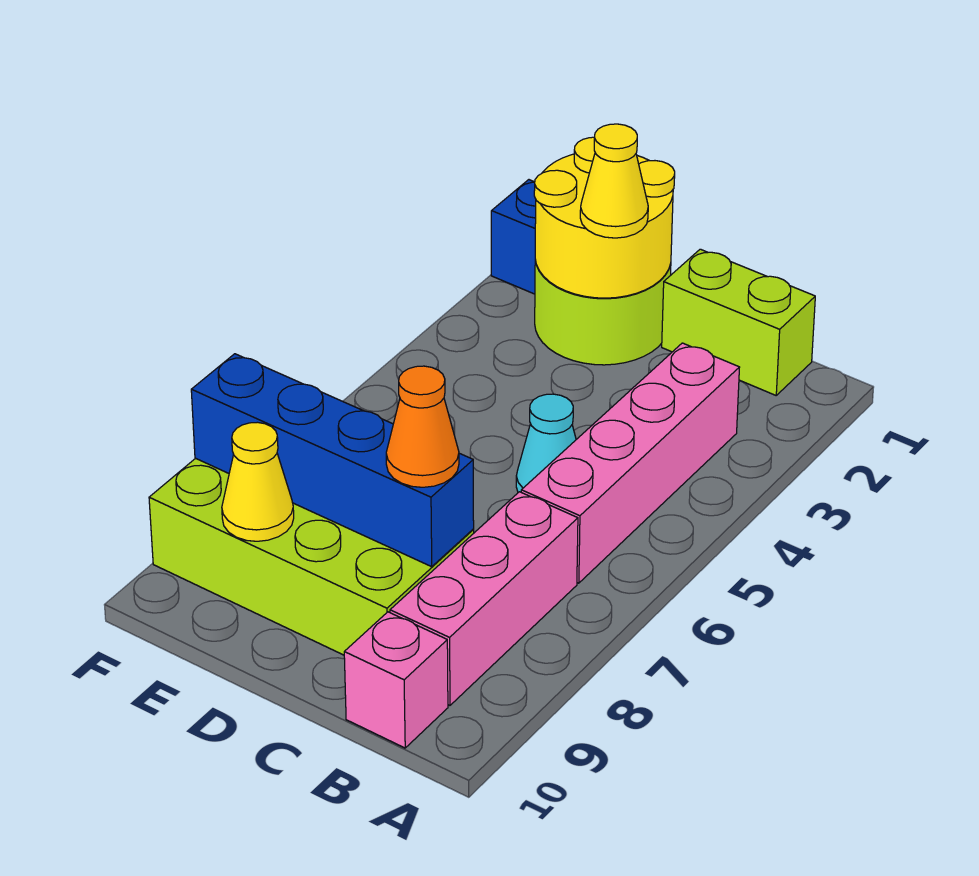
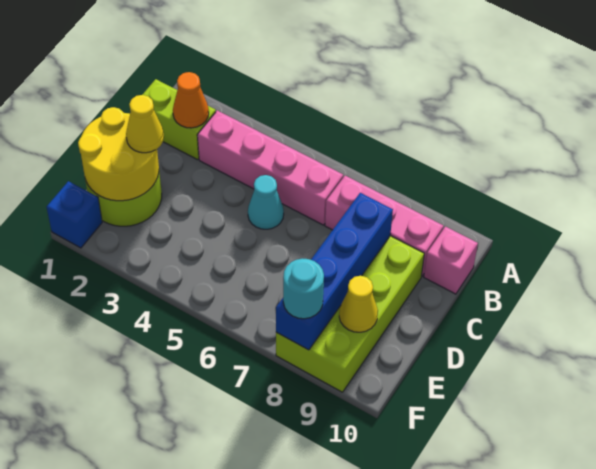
lime brick B1:C1 level 1 -> lime brick B1:B2 level 1
orange cone C8 level 3 -> orange cone B2 level 2
none -> cyan round brick F8 level 3

